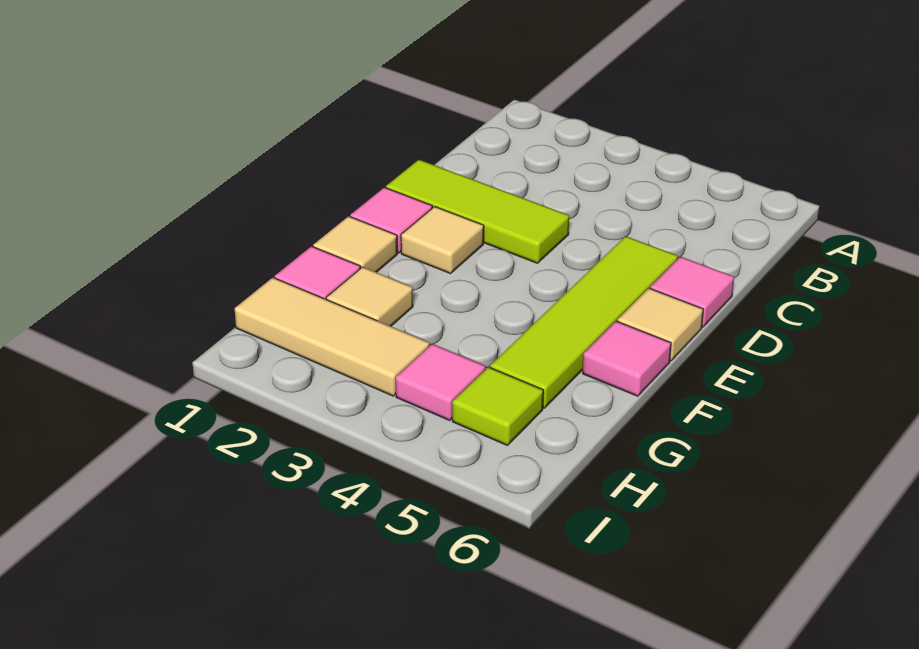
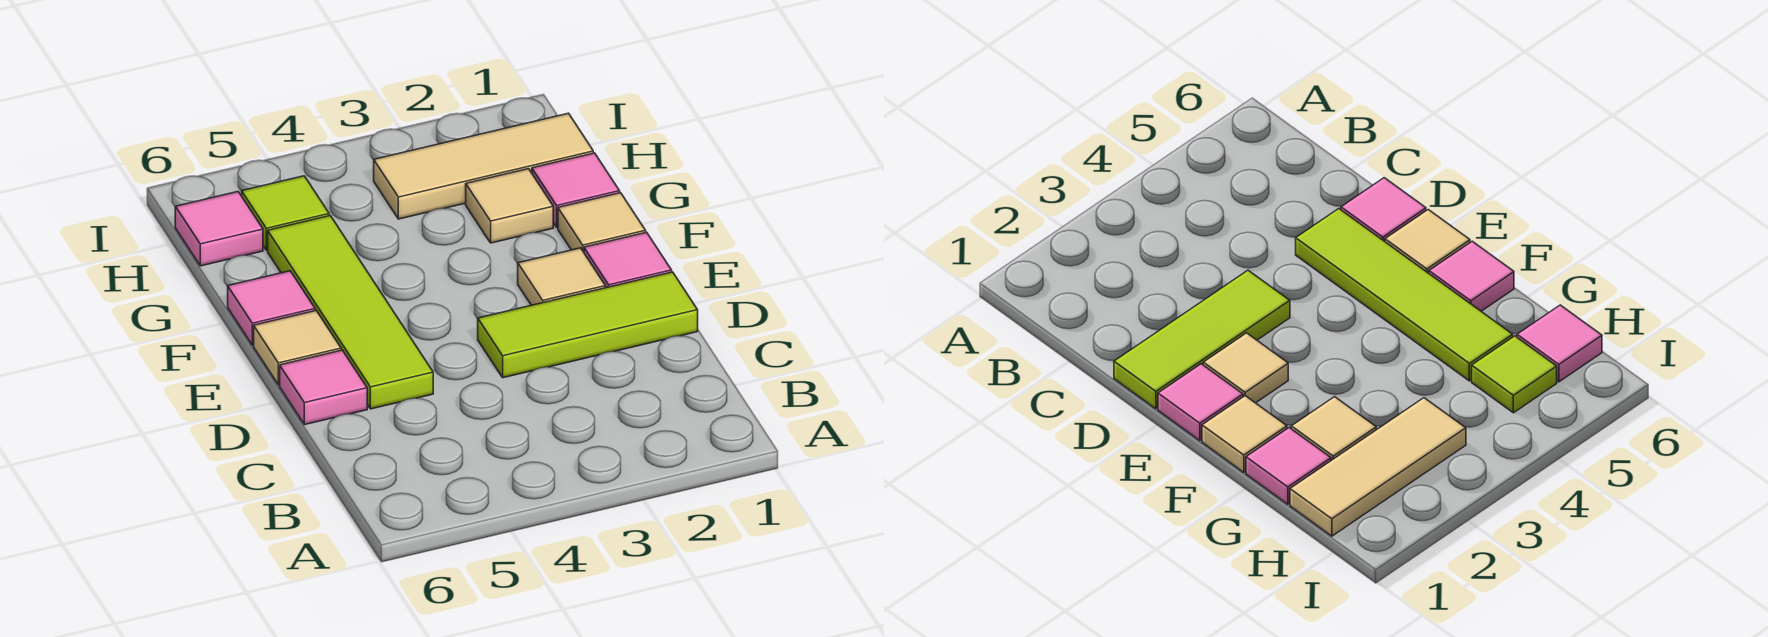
pink tile H4 level 1 -> pink tile H6 level 1

